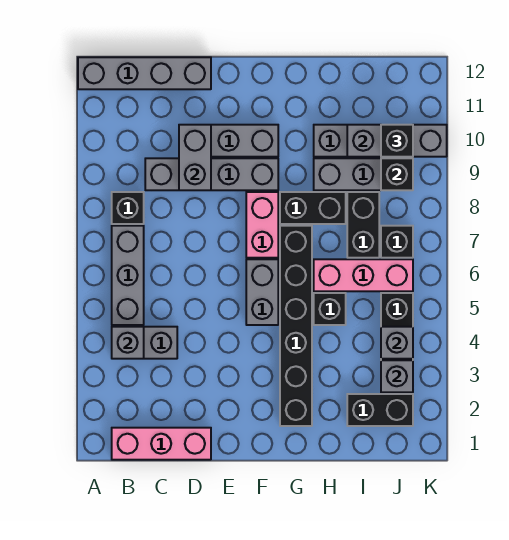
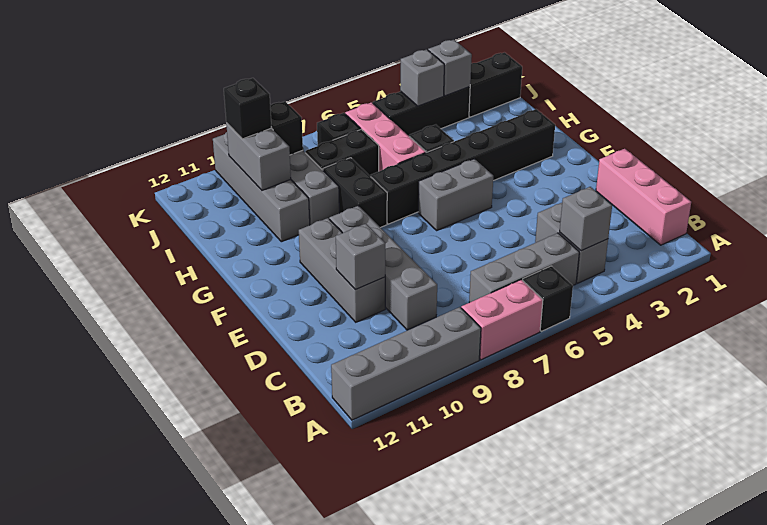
grey brick A12:D12 level 1 -> grey brick A9:A12 level 1
black brick B8 level 1 -> black brick A6 level 1
grey brick D9:D10 level 2 -> grey brick D10 level 2
pink brick F7:F8 level 1 -> pink brick A7:A8 level 1
black brick I2:J2 level 1 -> black brick J1:J2 level 1

